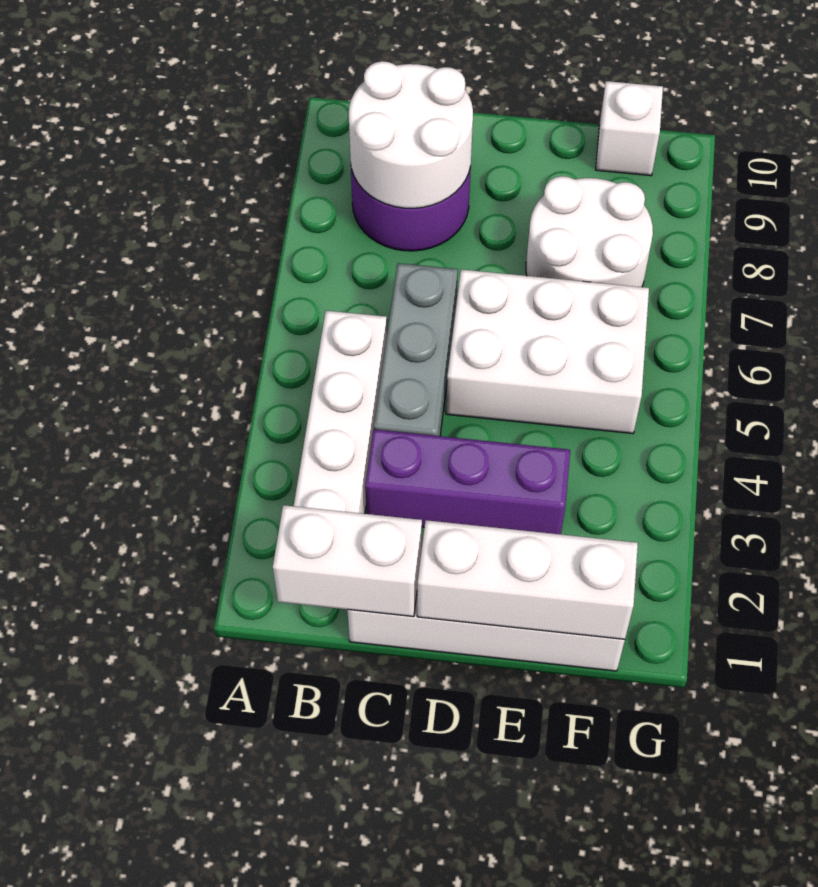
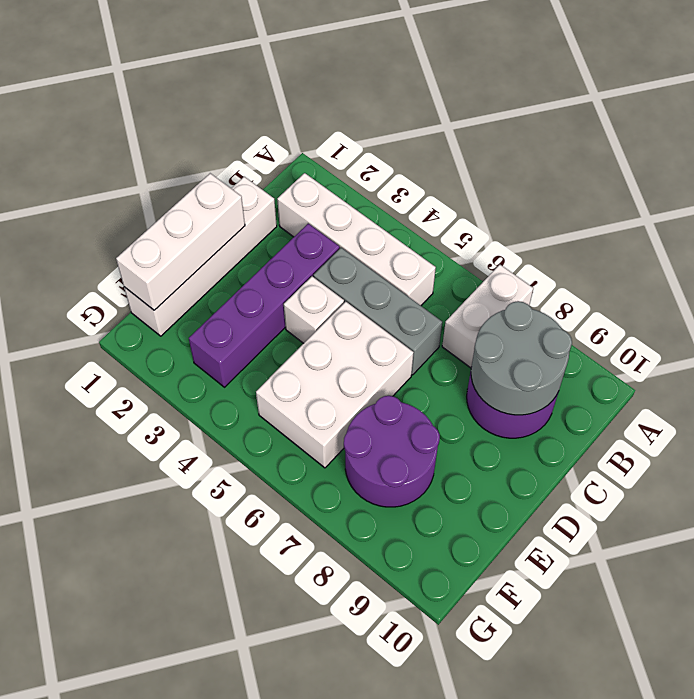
white brick B1:C1 level 2 -> white brick A7:B7 level 1
white round brick B8:C9 level 2 -> grey round brick B8:C9 level 2
purple brick C3:E3 level 1 -> purple brick C3:F3 level 1
white round brick E7:F8 level 1 -> purple round brick E7:F8 level 1
white brick F10 level 1 -> white brick D4 level 1

